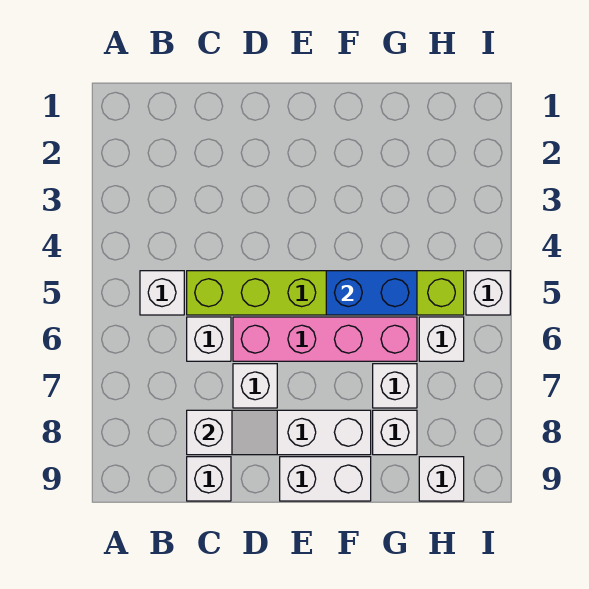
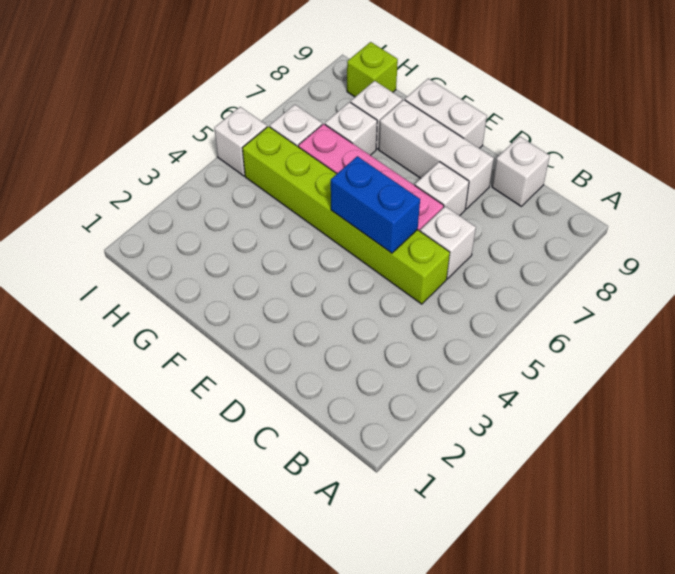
white brick B5 level 1 -> none
white slope C8:D8 level 2 top C -> none
blue brick F5:G5 level 2 -> blue brick D5:E5 level 2
white brick H9 level 1 -> lime brick H9 level 1

